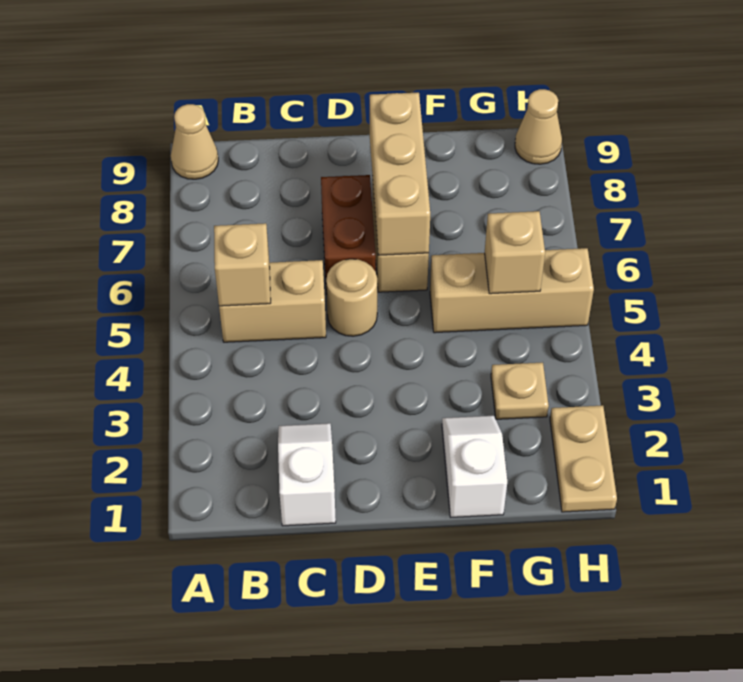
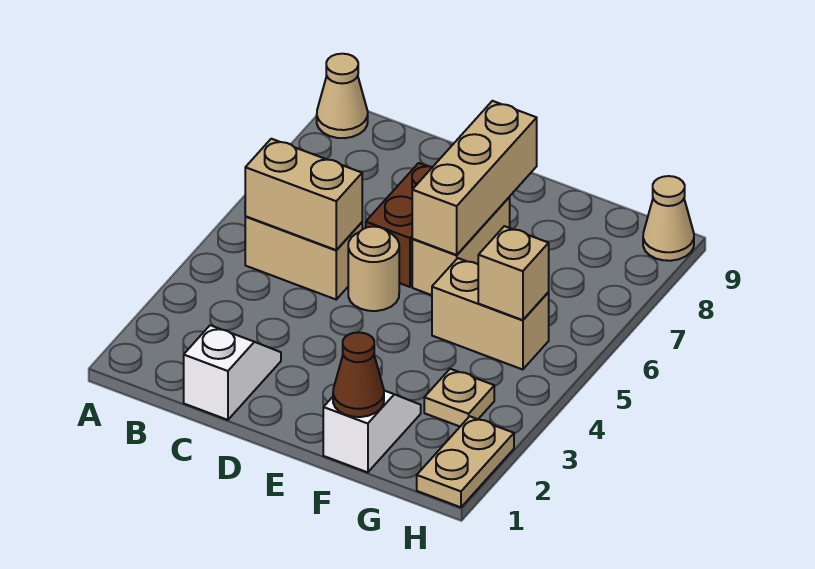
tan brick B5 level 2 -> tan brick B5:C5 level 2
none -> brown cone F1 level 2
tan brick F5:H5 level 1 -> tan brick F5:G5 level 1

